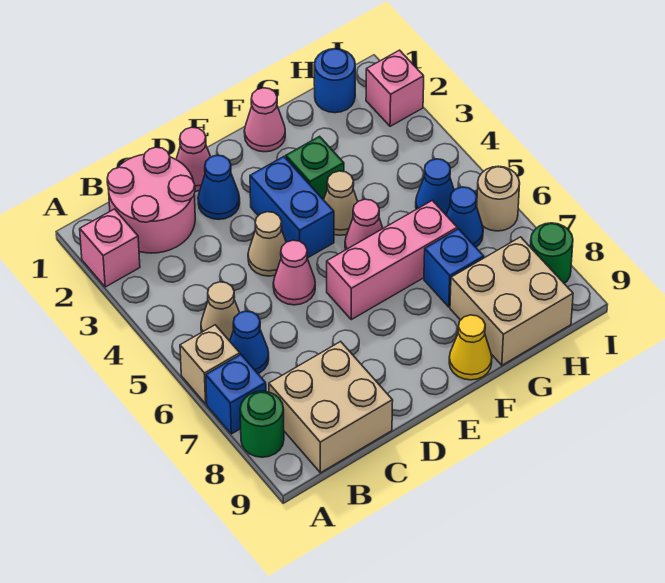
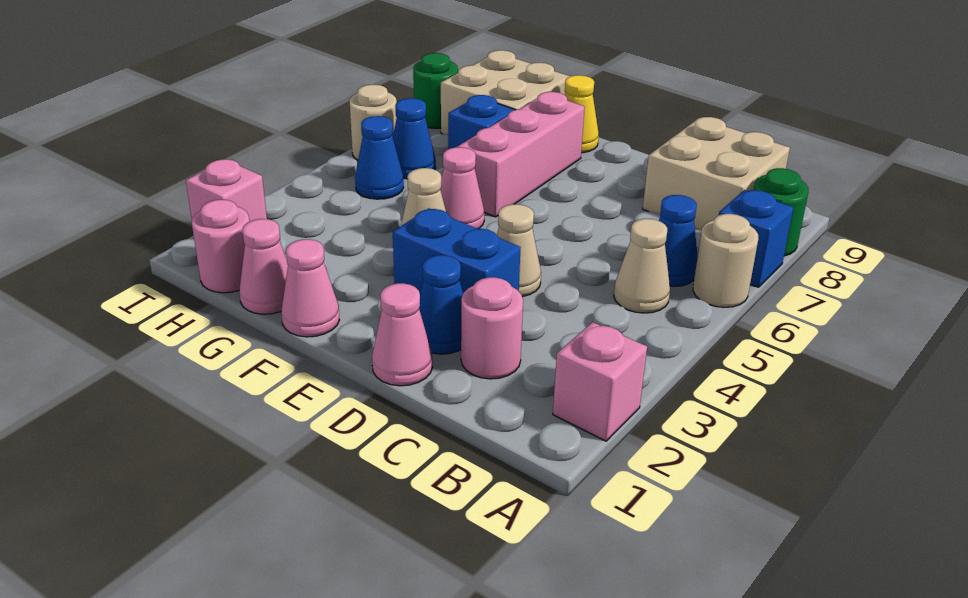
tan brick A6 level 1 -> tan round brick A6 level 1
pink round brick B1:C2 level 1 -> pink round brick C2 level 1
pink cone D5 level 1 -> pink cone G1 level 1
blue brick E3:E4 level 1 -> blue brick D3:E3 level 1
pink brick E6:G6 level 1 -> pink brick F6:F8 level 1
green brick F3 level 1 -> none
blue round brick H1 level 1 -> pink round brick H1 level 1

